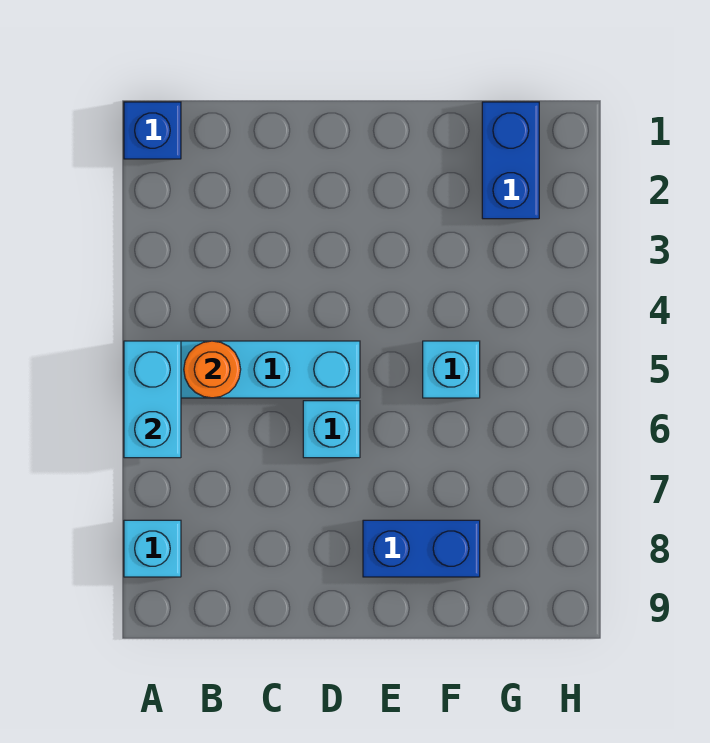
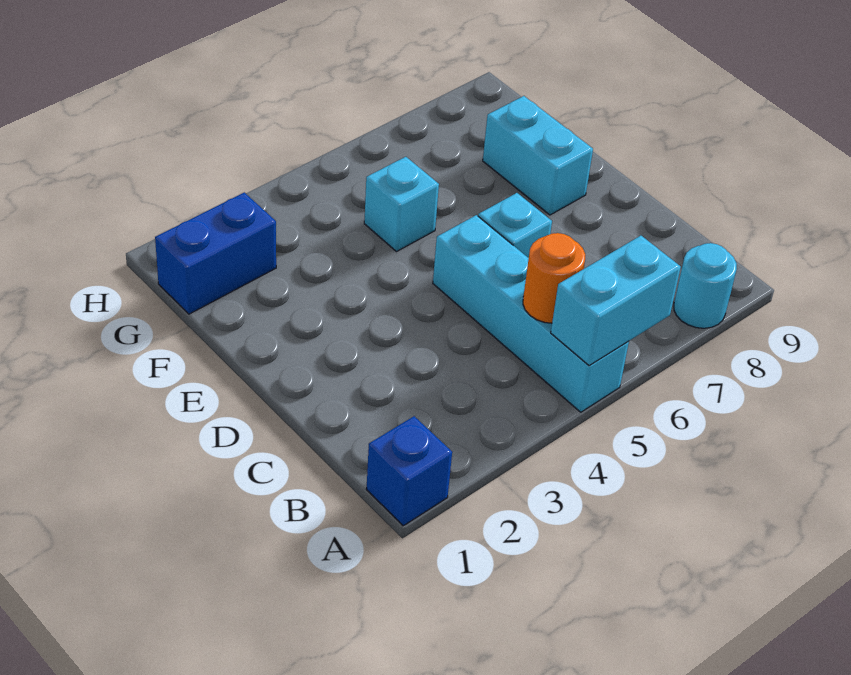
cyan brick A8 level 1 -> cyan round brick A8 level 1
blue brick E8:F8 level 1 -> cyan brick E8:F8 level 1

